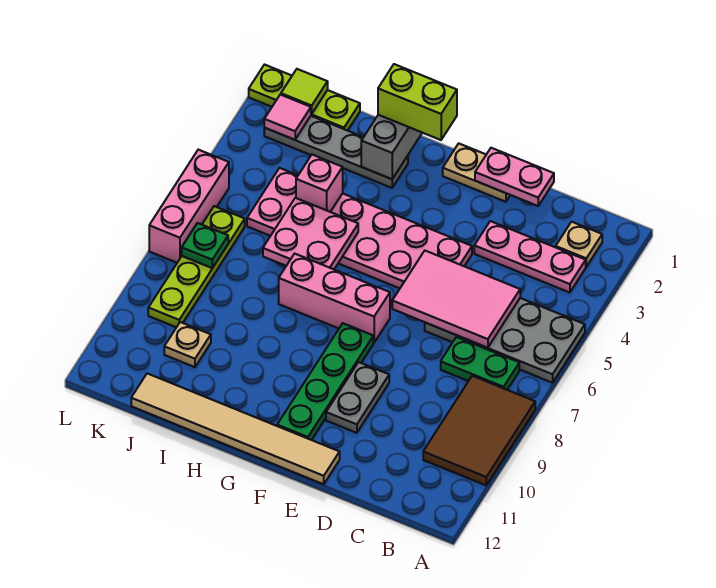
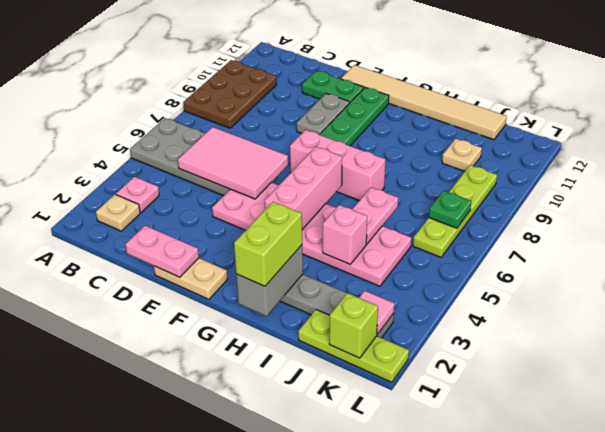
brown tile A8:B10 level 1 -> brown plate A8:B10 level 1
pink plate B3:D3 level 1 -> pink plate B3 level 1
green plate B7:C7 level 1 -> green plate D11:E11 level 1
lime brick G1:H1 level 3 -> lime brick H1:H2 level 3
pink plate H5:I6 level 2 -> pink plate I5:I6 level 2
lime tile K1 level 2 -> lime brick K1 level 2
pink brick L5:L7 level 1 -> pink brick G4:G6 level 2

